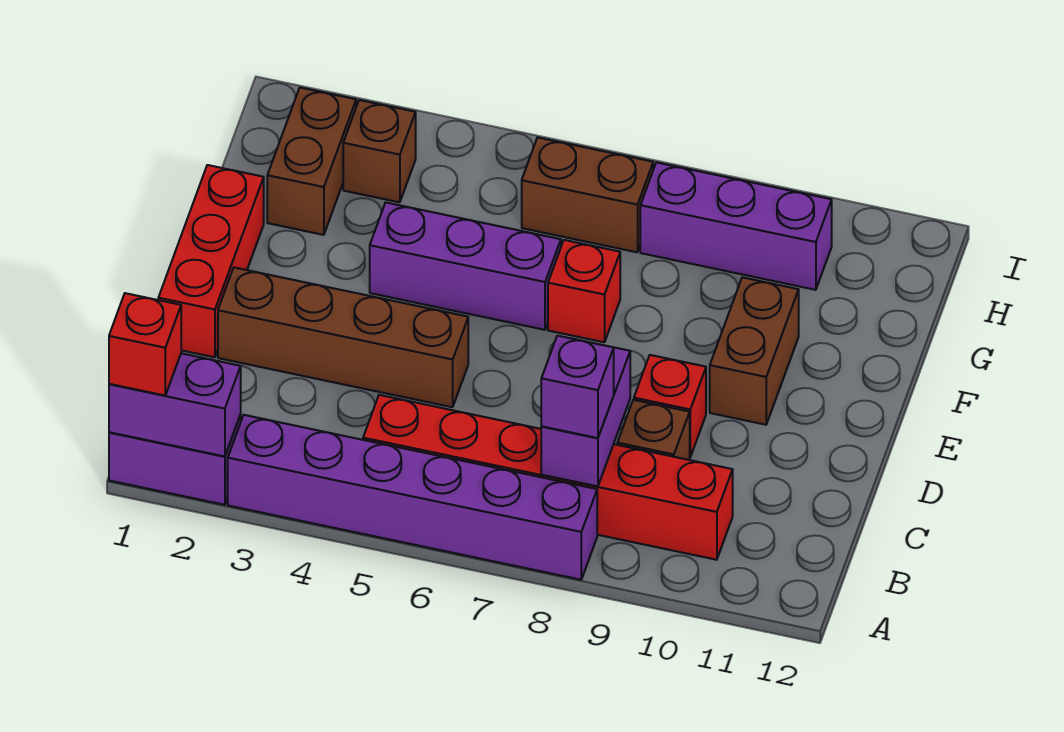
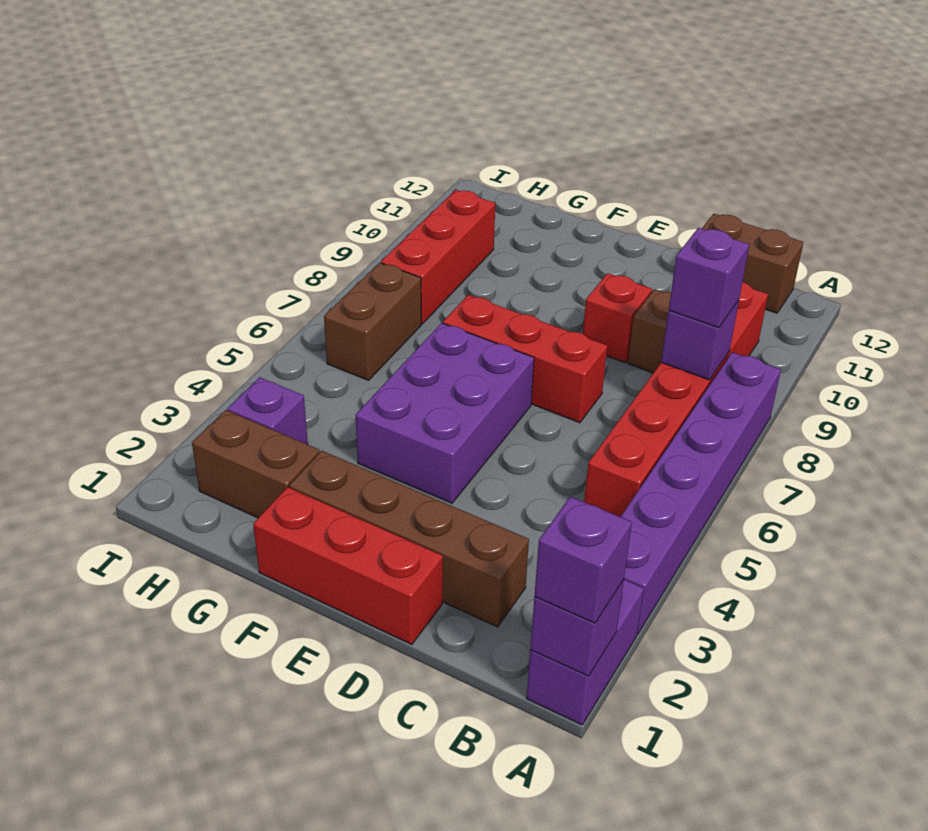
purple brick A1:A2 level 2 -> purple brick A1 level 2
red brick A1 level 3 -> purple brick A1 level 3
purple brick B8:C8 level 2 -> purple brick B8 level 2
brown brick D2:D5 level 1 -> brown brick C2:F2 level 1
brown brick E10:F10 level 1 -> brown brick B12:C12 level 1
purple brick F4:F6 level 1 -> purple brick E4:F6 level 1
red brick F7 level 1 -> red brick D7:F7 level 1
brown brick H3 level 1 -> purple brick H3 level 1
purple brick H8:H10 level 1 -> red brick H8:H10 level 1

